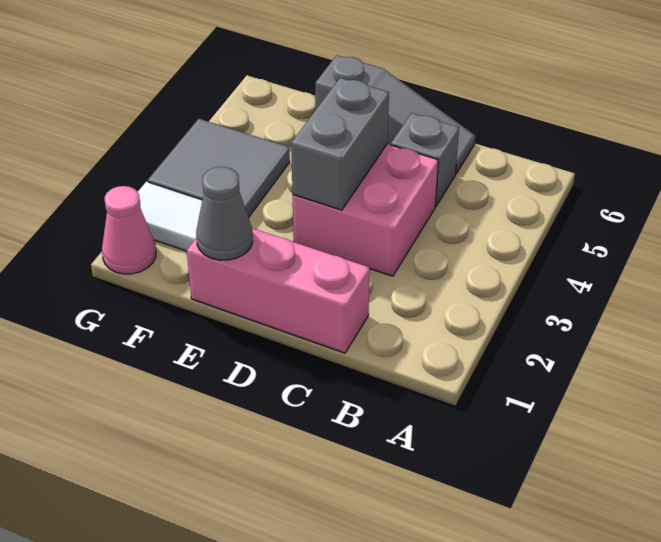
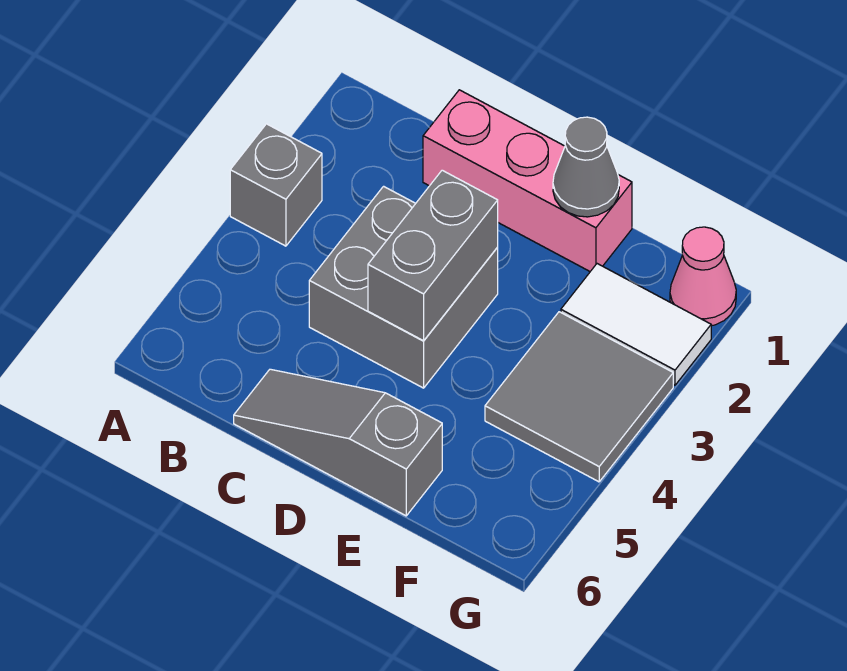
pink brick C3:D4 level 1 -> grey brick C3:D4 level 1
grey brick C5 level 1 -> grey brick A3 level 1

